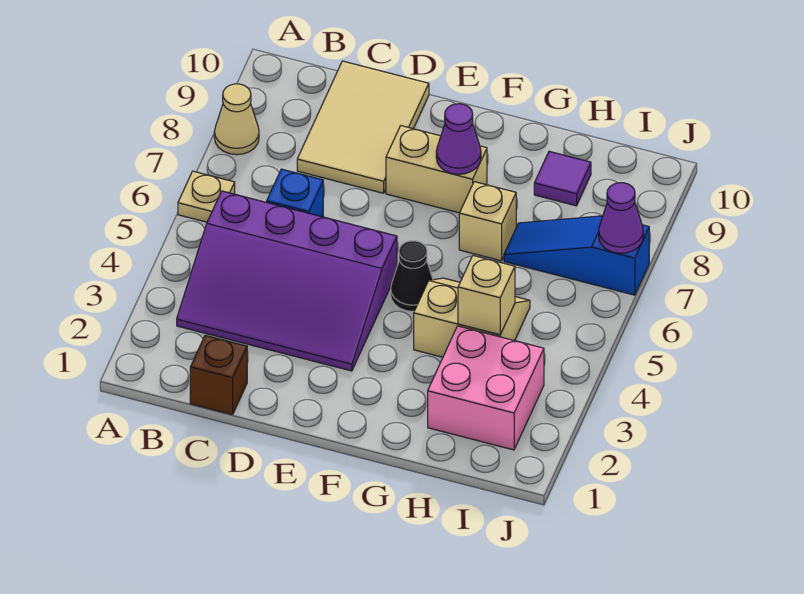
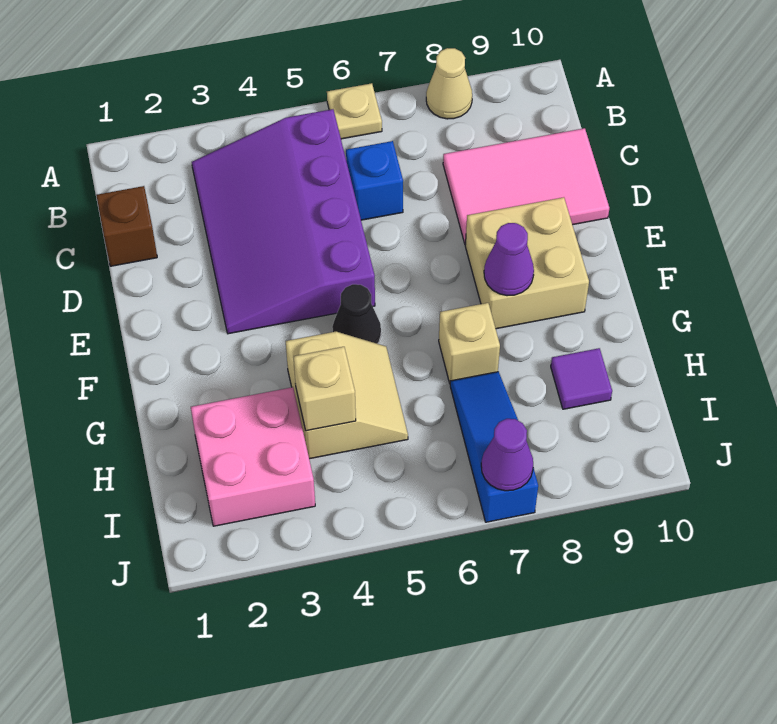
tan tile C8:D10 level 1 -> pink tile C8:D10 level 1
tan brick E8:F8 level 1 -> tan brick E8:F9 level 1

